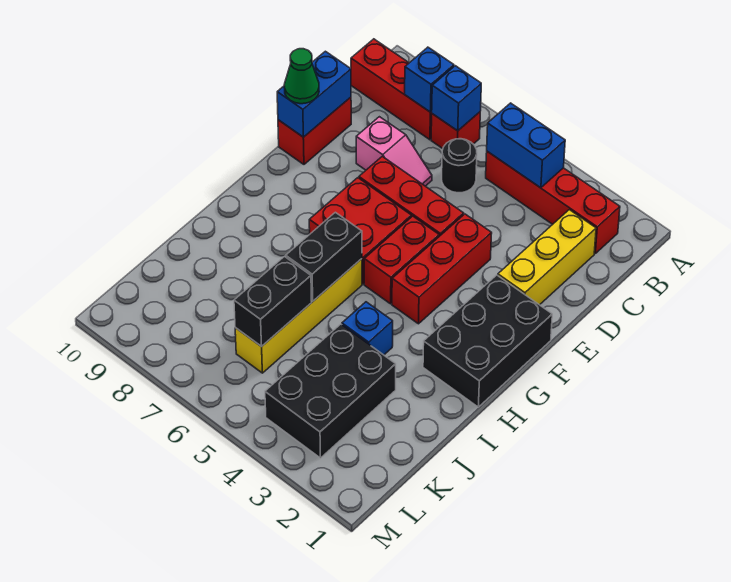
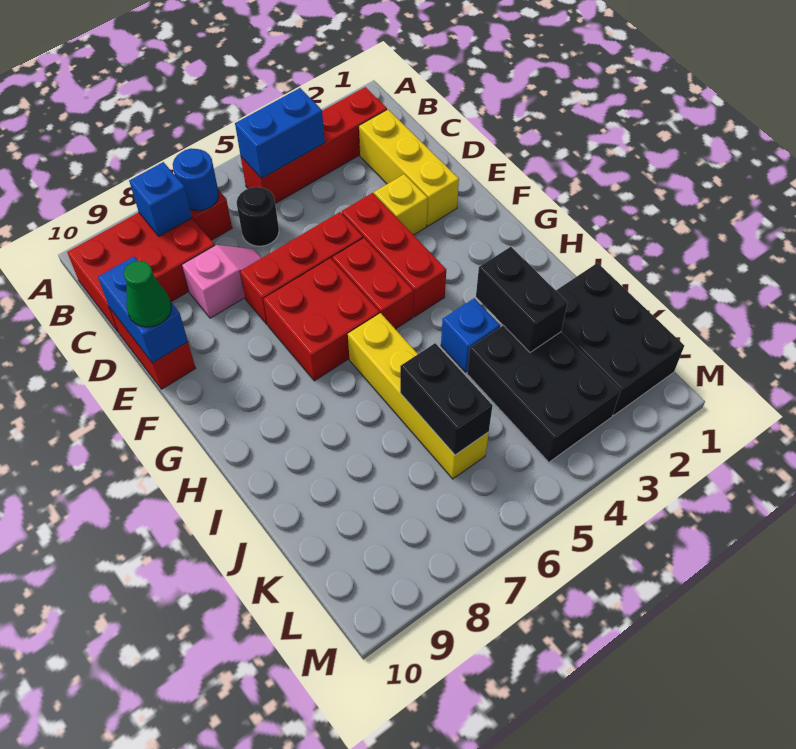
blue brick B7 level 2 -> blue round brick B7 level 2
red brick B8:B10 level 1 -> red brick B8:C10 level 1
none -> yellow brick E3 level 1
black brick F1:H2 level 1 -> black brick J1:L2 level 1
black brick H6:I6 level 2 -> black brick I3:J3 level 2

